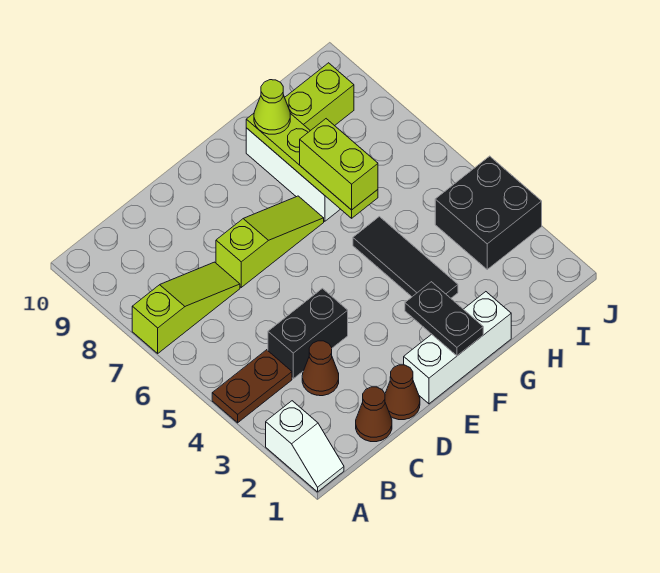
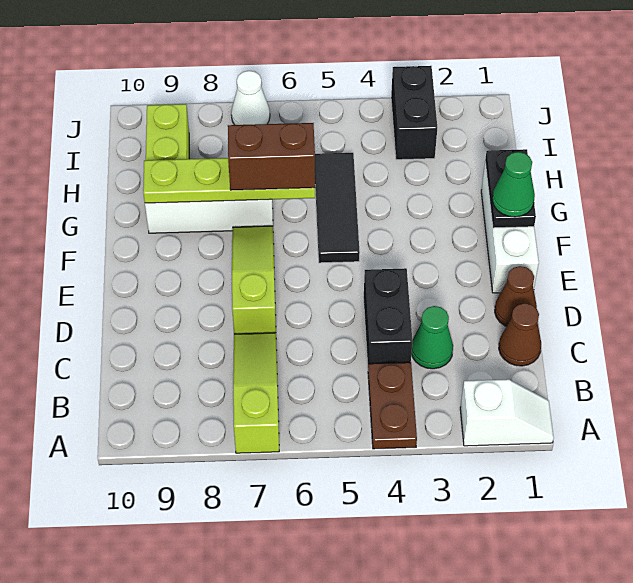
brown cone C3 level 1 -> green cone C3 level 1
black plate F1:F2 level 2 -> black plate F1:G1 level 2
none -> green cone F1 level 3
black tile G3:G5 level 1 -> black tile F5:H5 level 1
lime brick G6:G7 level 3 -> brown brick G6:G7 level 3
lime cone G9 level 3 -> none
black brick I3:J4 level 1 -> black brick I3:J3 level 1
none -> white cone J7 level 1

